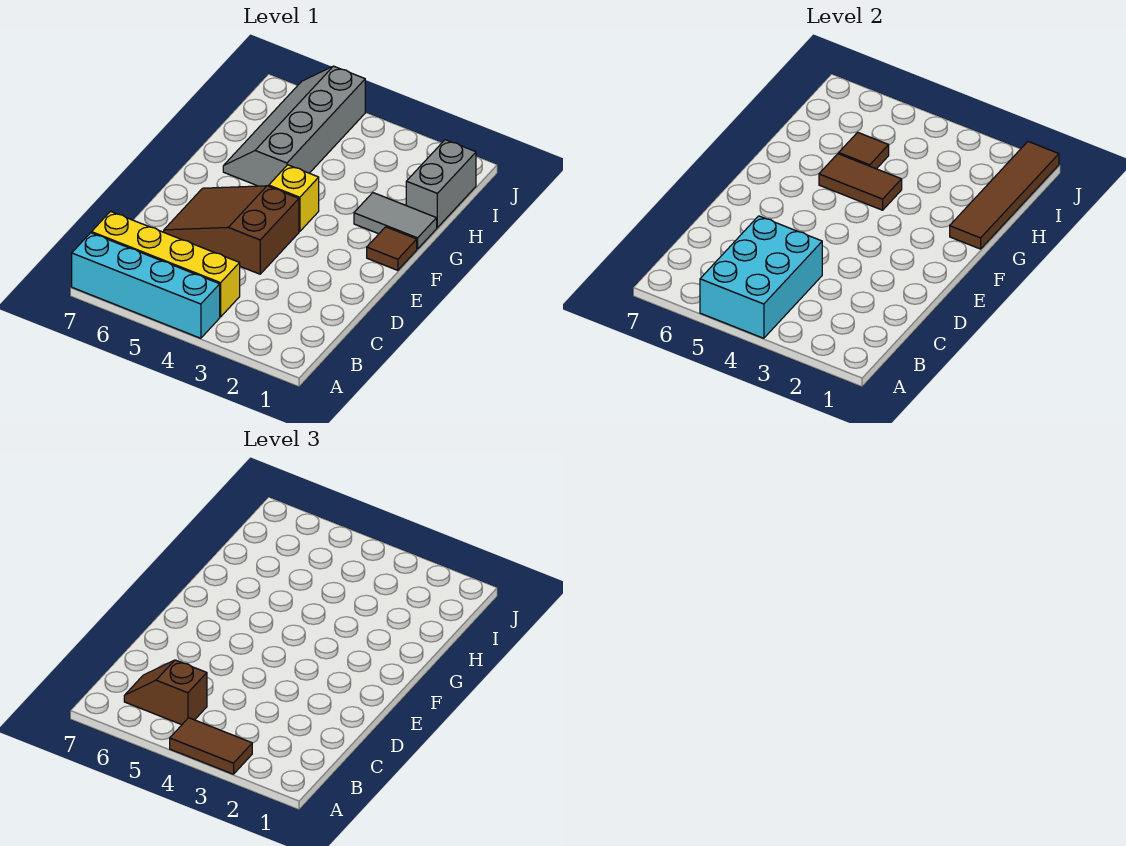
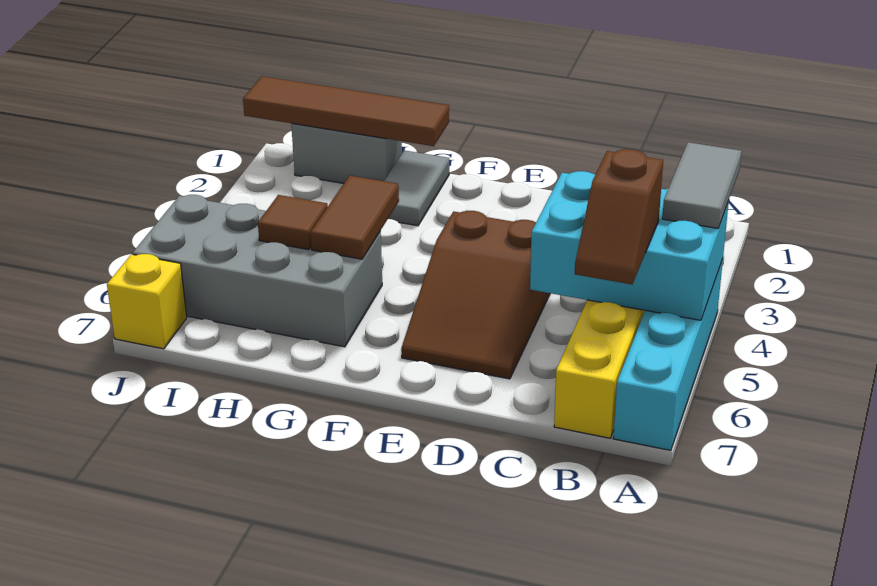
brown tile A3:A4 level 3 -> grey tile A3:A4 level 3
brown tile F1 level 1 -> none
yellow brick F4 level 1 -> yellow brick J7 level 1
grey slope G5:J6 level 1 top 5 -> grey brick G5:J6 level 1

